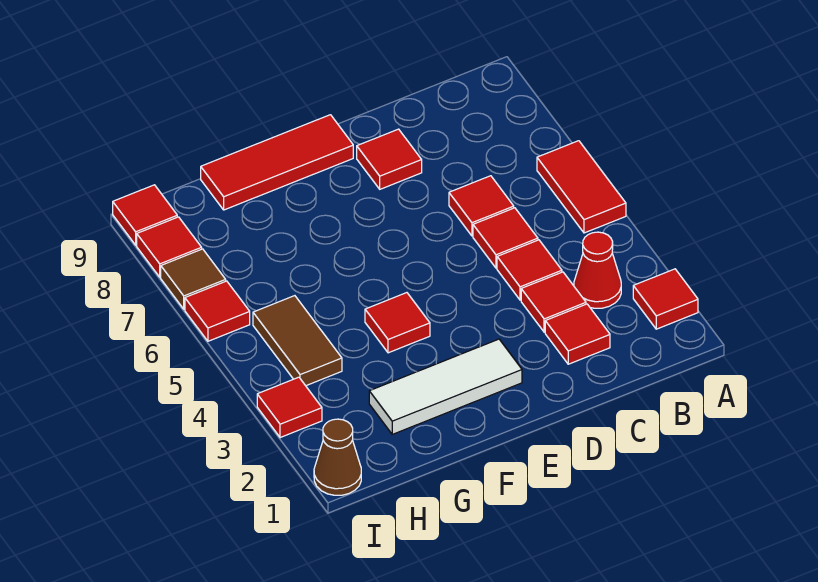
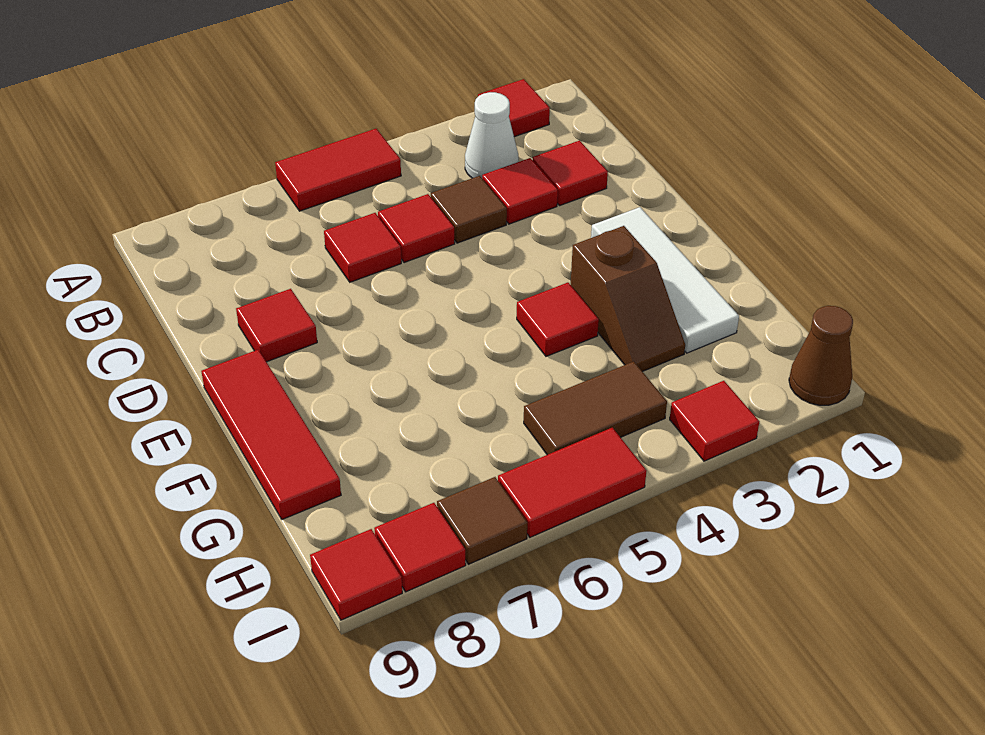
red cone B3 level 1 -> white cone B3 level 1
red tile C4 level 1 -> brown tile C4 level 1
none -> brown slope F3:G3 level 1 top F
red tile I6 level 1 -> red tile I5:I6 level 1

